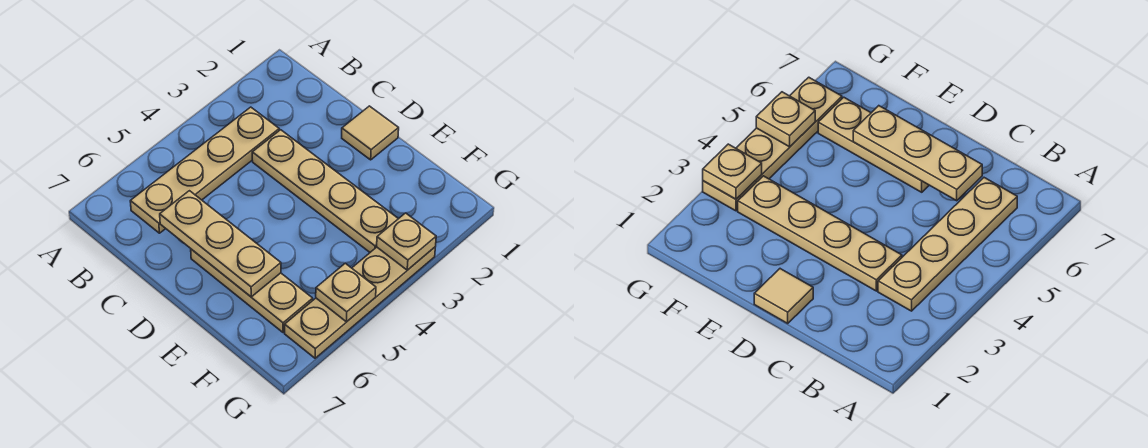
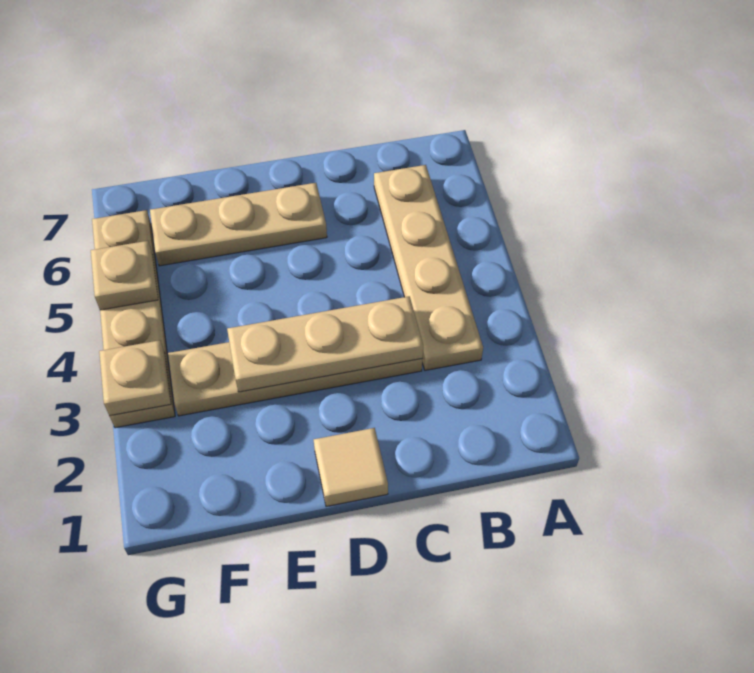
tan plate C6:E6 level 2 -> tan plate C3:E3 level 2

